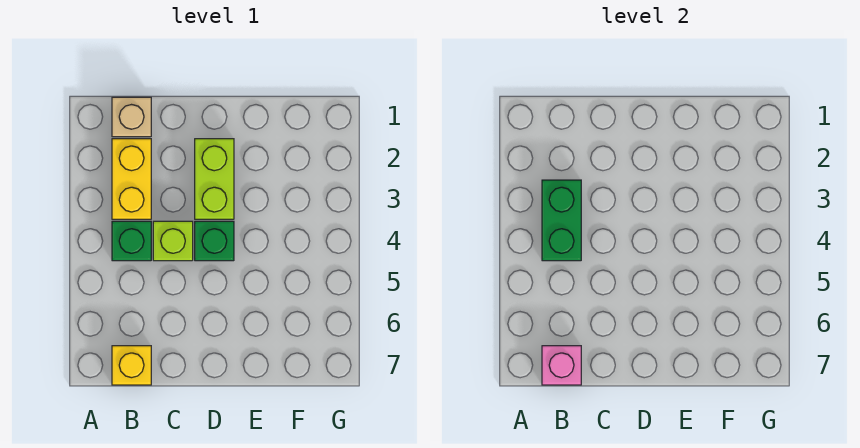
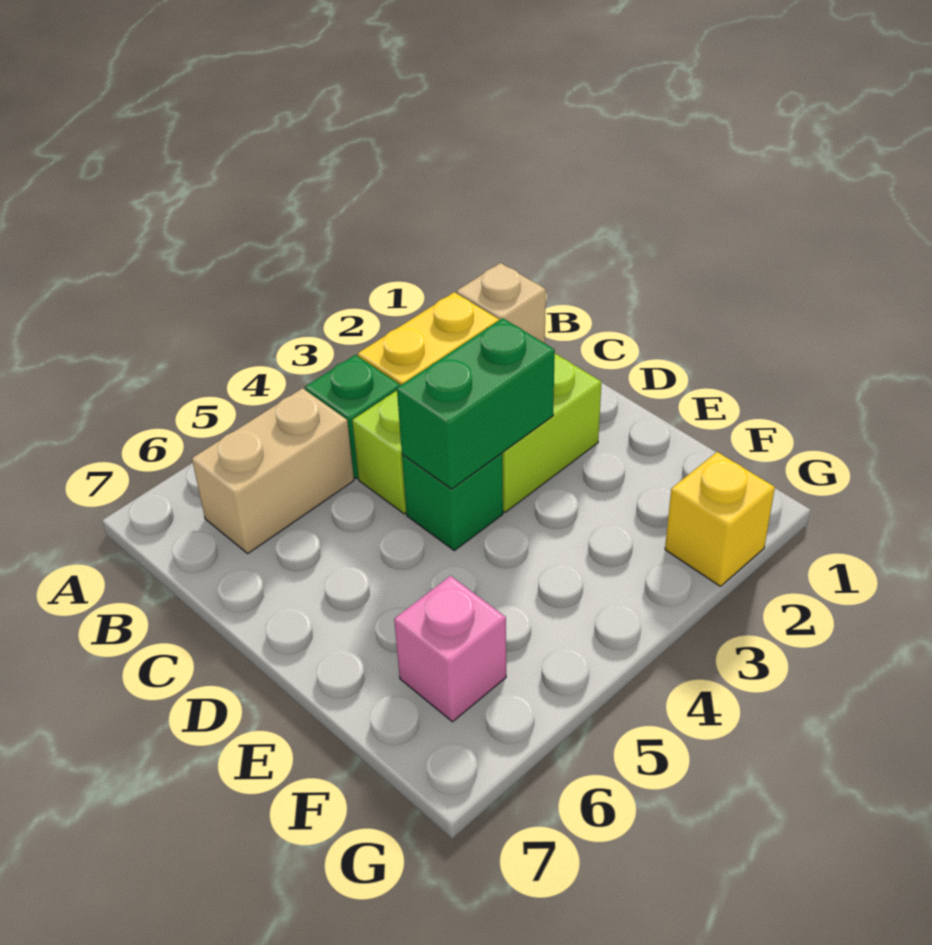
green brick B3:B4 level 2 -> green brick D3:D4 level 2
none -> tan brick B5:B6 level 1
yellow brick B7 level 1 -> yellow brick G2 level 1
pink brick B7 level 2 -> pink brick F6 level 1

